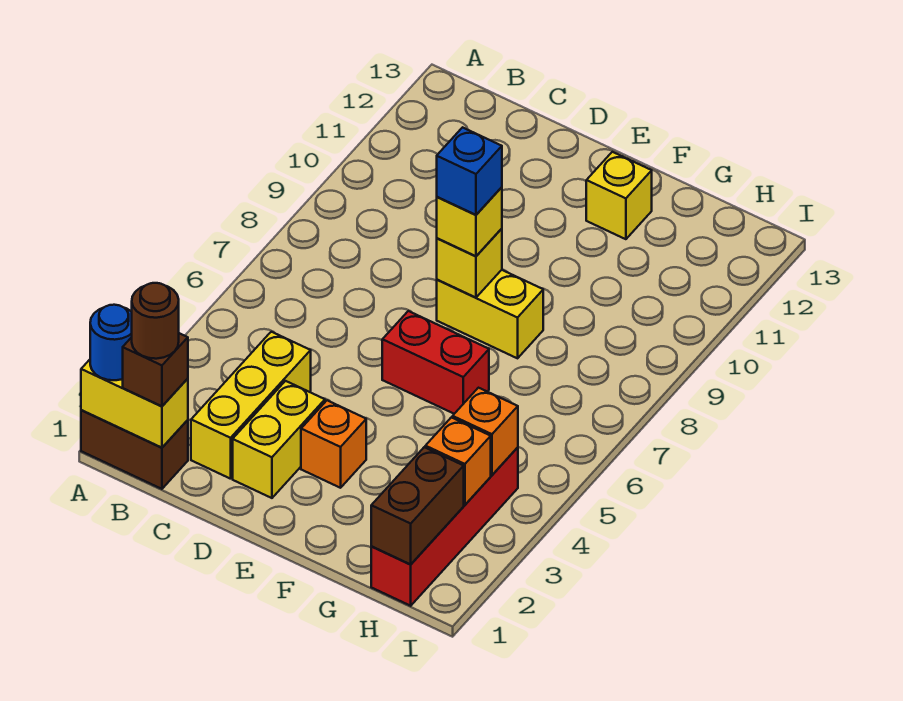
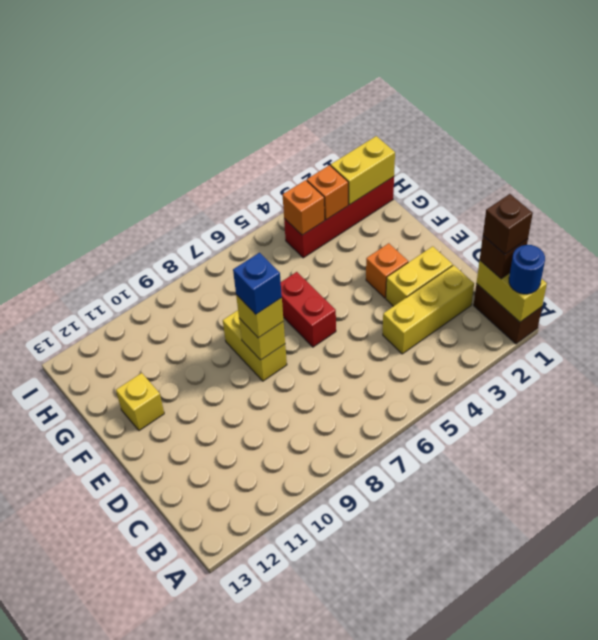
brown round brick B1 level 4 -> brown brick B1 level 4
brown brick H1:H2 level 2 -> yellow brick H1:H2 level 2

